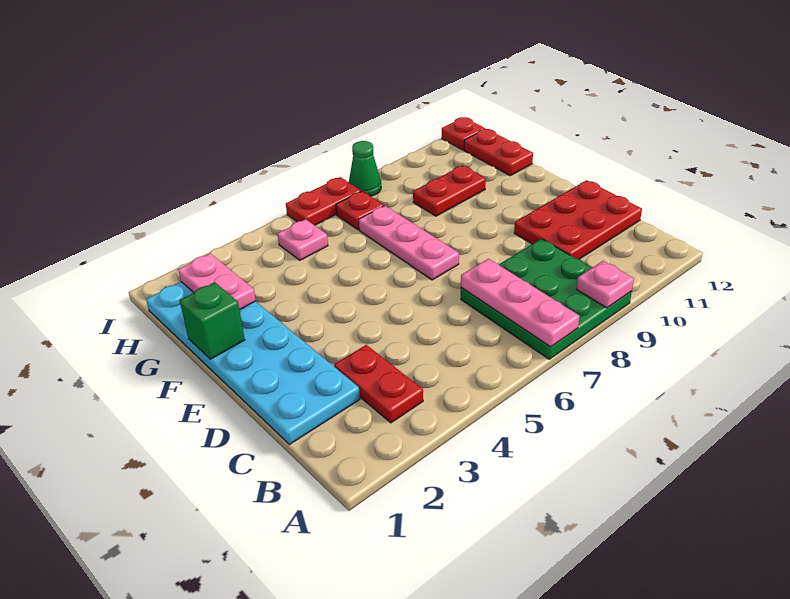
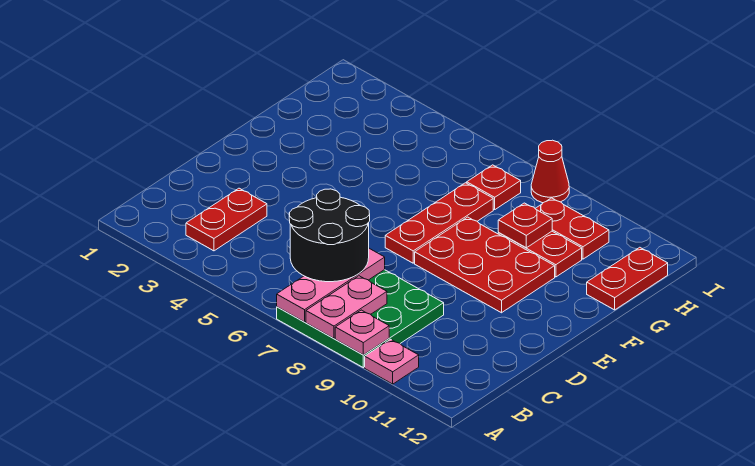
none -> black round brick B6:C7 level 3
cyan plate C1:H2 level 1 -> none
red plate C10:D12 level 1 -> red plate E8:F10 level 1
pink plate E7:G7 level 1 -> red plate E7:G7 level 1
green brick F1 level 2 -> none
pink plate G2:H2 level 2 -> pink plate A8:B8 level 2
pink plate H5 level 1 -> pink plate A10 level 1
red plate I6:I7 level 1 -> red plate H9:H10 level 1
green cone I8 level 1 -> red cone I8 level 1
red plate I12 level 1 -> red plate G9 level 2

